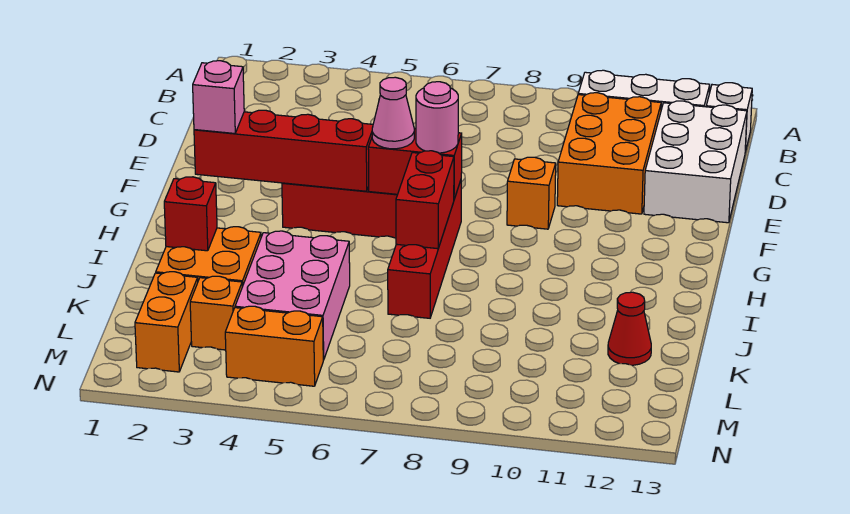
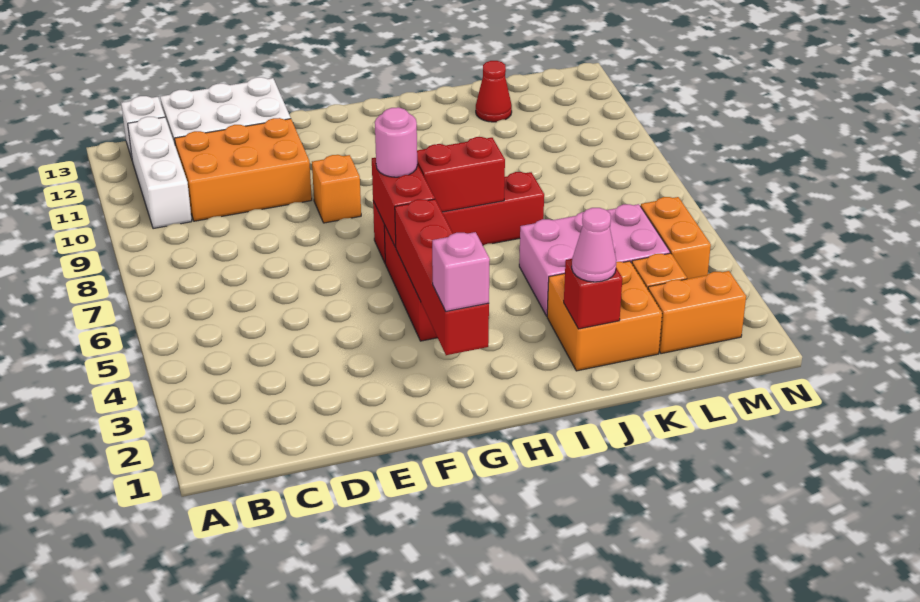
pink cone G6 level 3 -> pink cone J2 level 3

